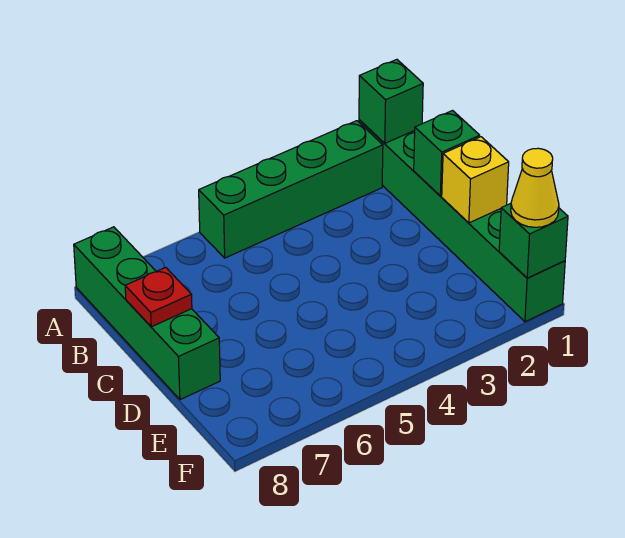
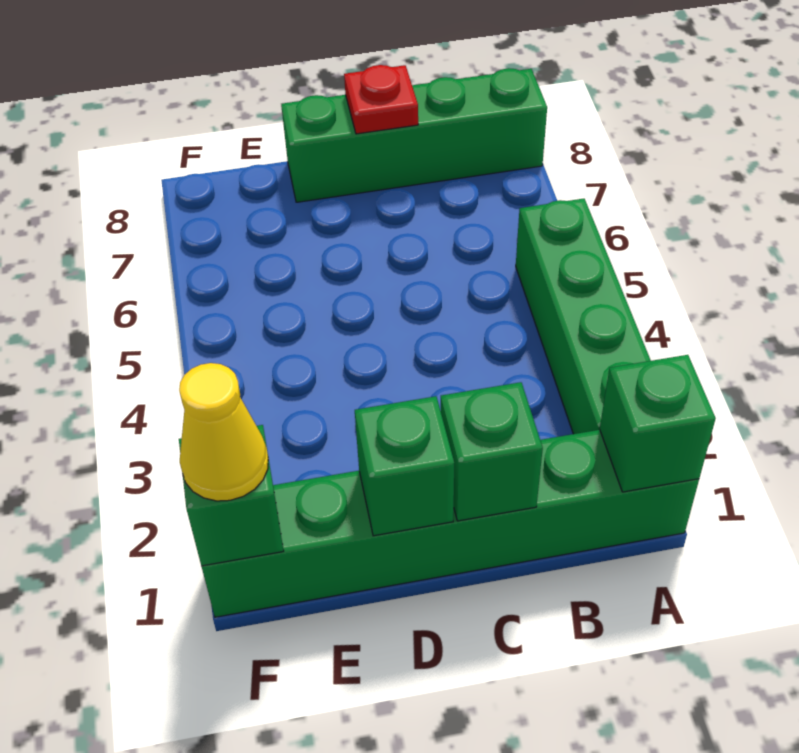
yellow brick D1 level 2 -> green brick D1 level 2

